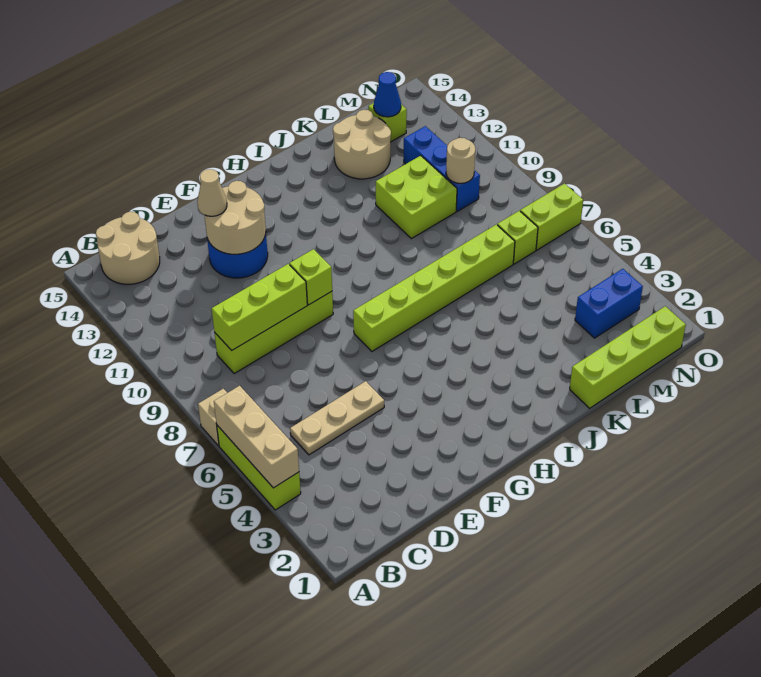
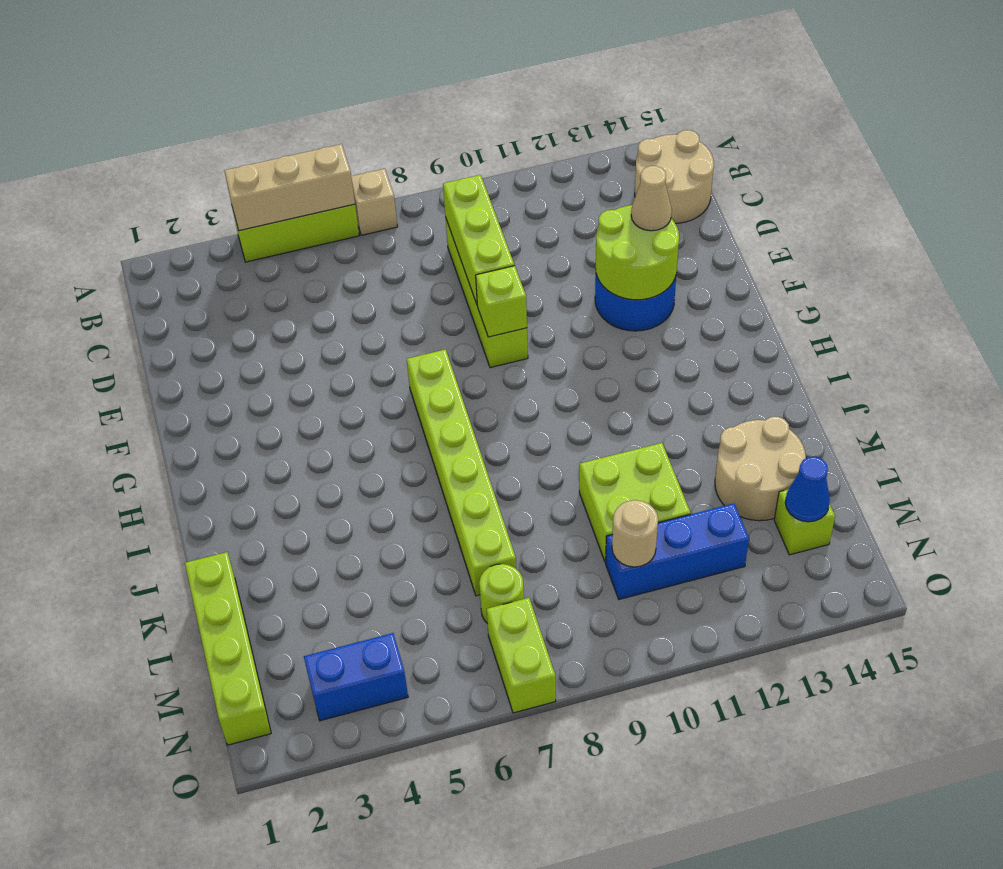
tan plate C5:E5 level 1 -> none
tan round brick E12:F13 level 2 -> lime round brick E12:F13 level 2
blue brick M3:N3 level 1 -> blue brick N3:N4 level 1
lime brick M7 level 1 -> lime round brick M7 level 1

